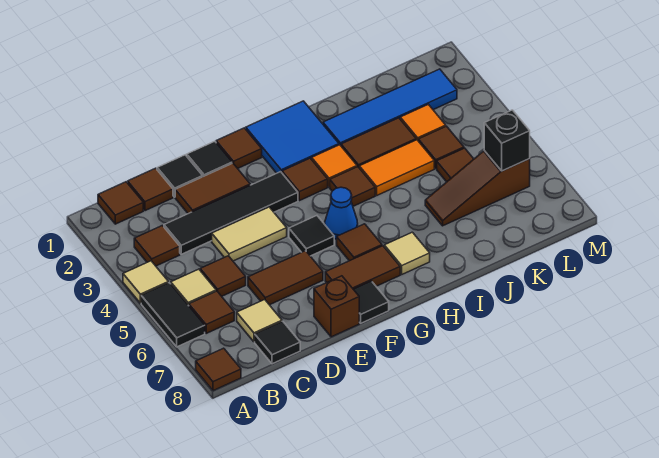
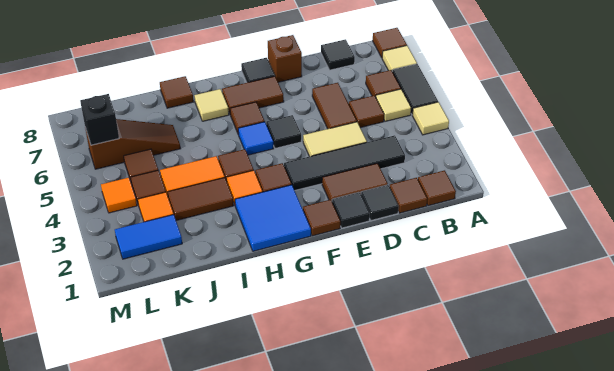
brown tile B3 level 1 -> brown tile I8 level 1
tan tile C7 level 1 -> tan tile A7 level 1
brown tile D6:E6 level 1 -> brown tile D5:D6 level 1
blue cone G5 level 1 -> blue tile G5 level 1
blue tile I2:L2 level 1 -> blue tile K2:L2 level 1
none -> orange tile L4 level 1

